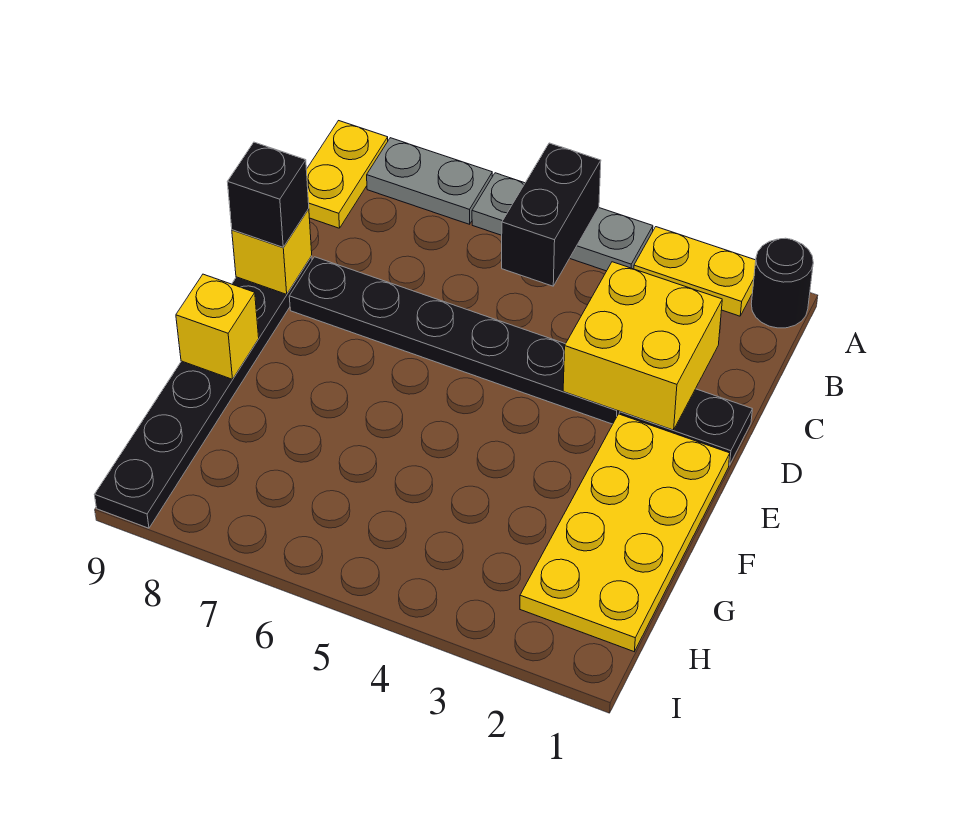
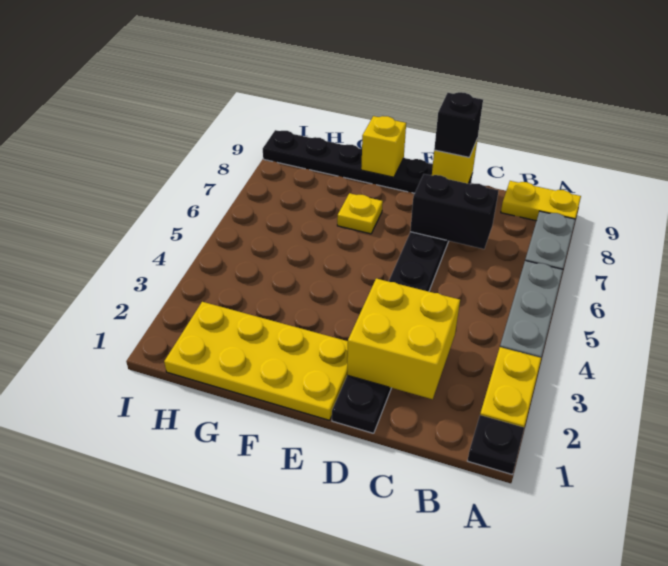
black round brick A1 level 1 -> black plate A1 level 1
black brick A5:B5 level 2 -> black brick C7:D7 level 2
none -> yellow plate F7 level 1

